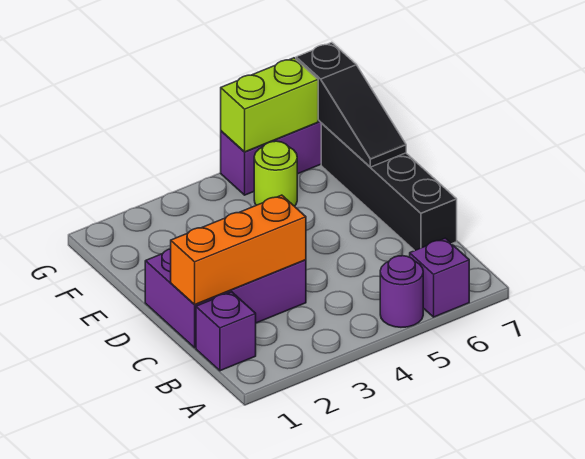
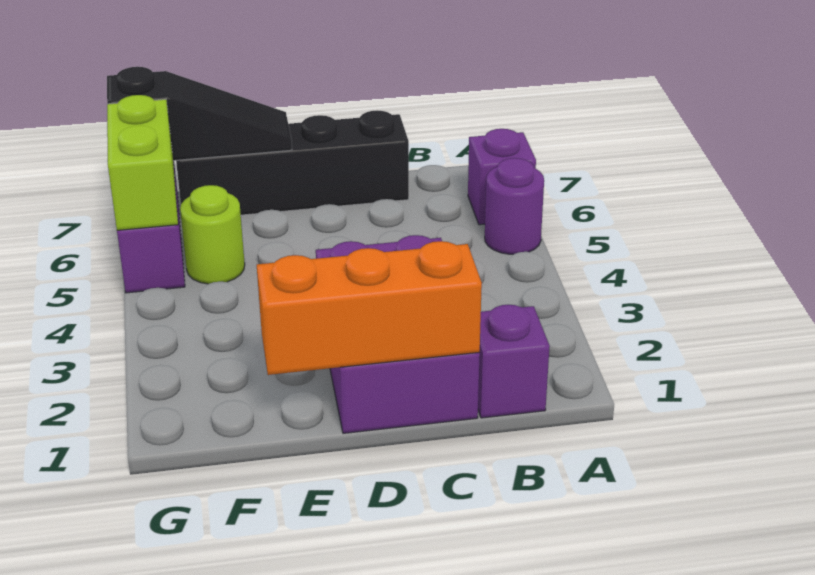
orange brick C1:C3 level 2 -> orange brick C1:E1 level 2

